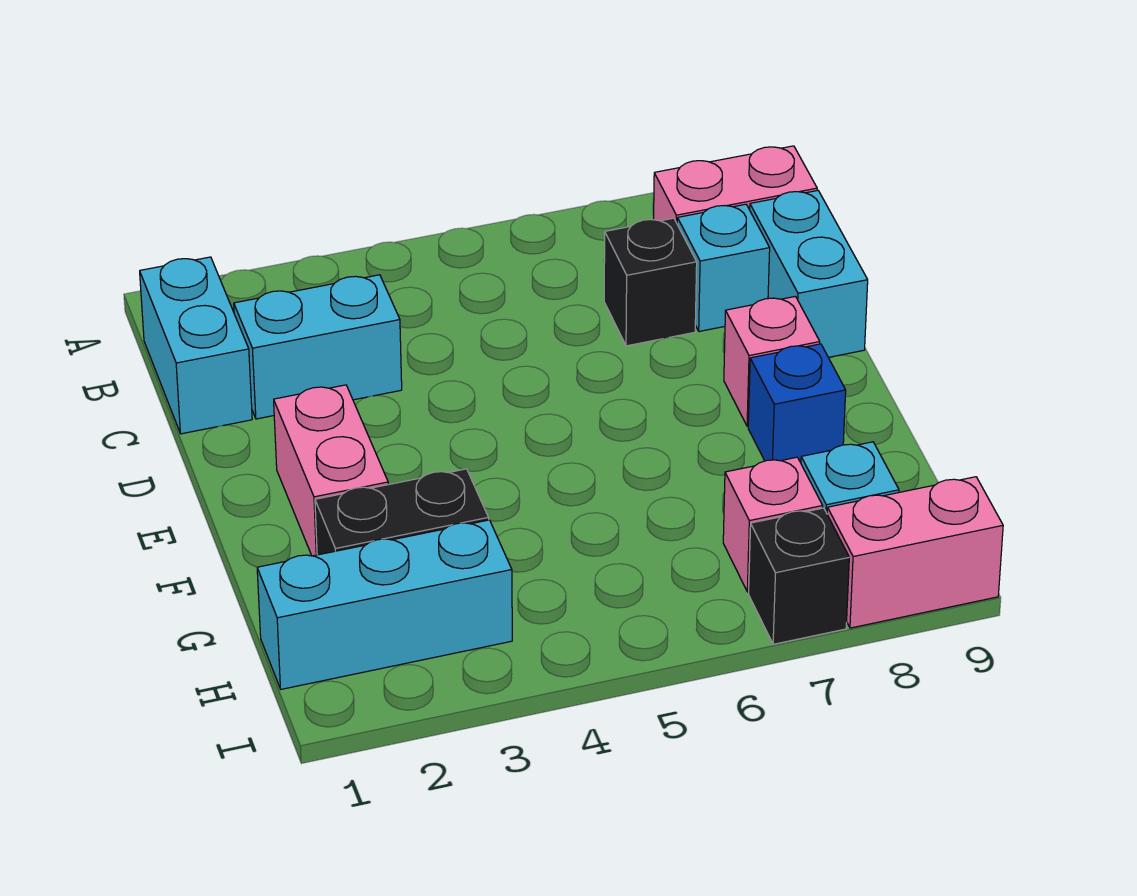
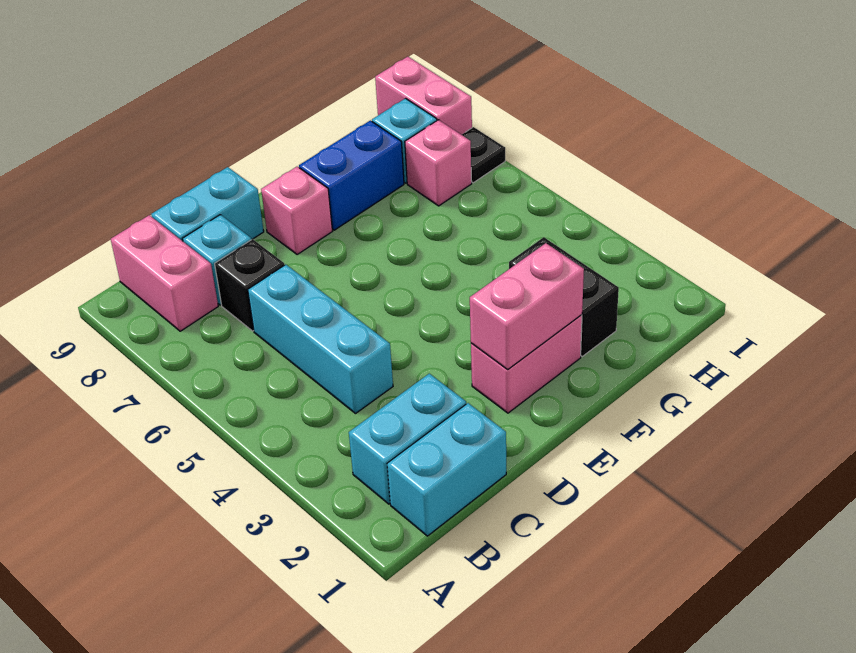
cyan brick C2:C3 level 1 -> cyan brick B2:C2 level 1
none -> pink brick E2:F2 level 2
blue brick F8 level 1 -> blue brick F8:G8 level 1
cyan brick H1:H3 level 1 -> cyan brick C4:C6 level 1
black brick I7 level 1 -> black plate I7 level 1

